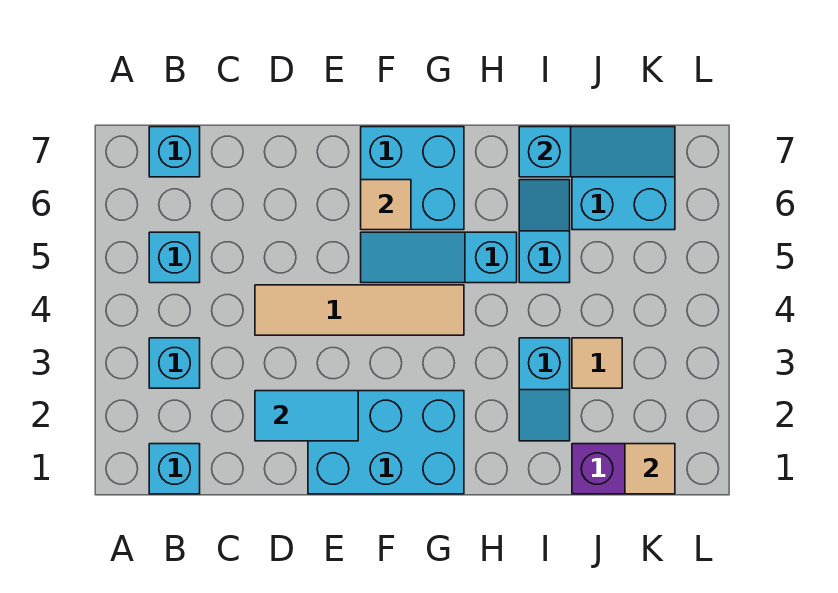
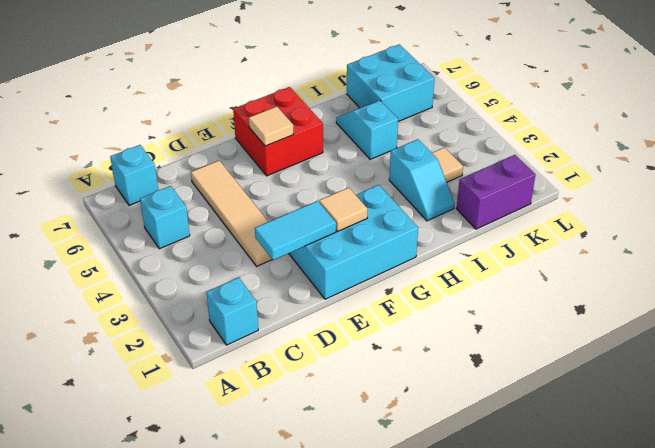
cyan brick B3 level 1 -> none
tan tile D4:G4 level 1 -> tan tile D3:D6 level 1
cyan slope F5:H5 level 1 top H -> none
cyan brick F6:G7 level 1 -> red brick F6:G7 level 1
cyan slope I7:K7 level 2 top I -> none
tan tile K1 level 2 -> tan tile F2 level 2

